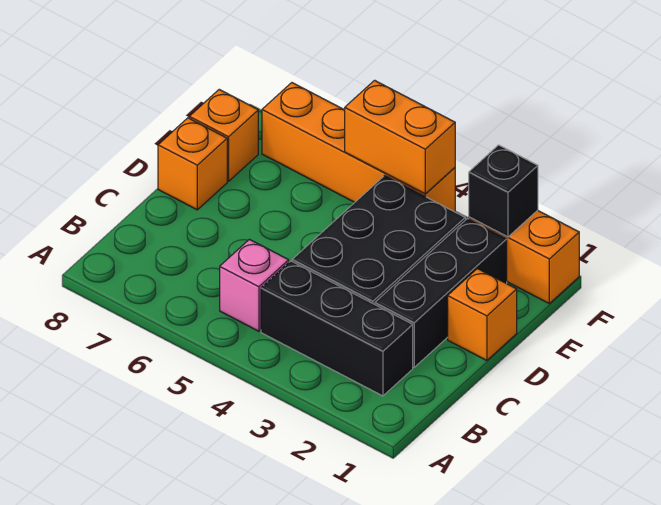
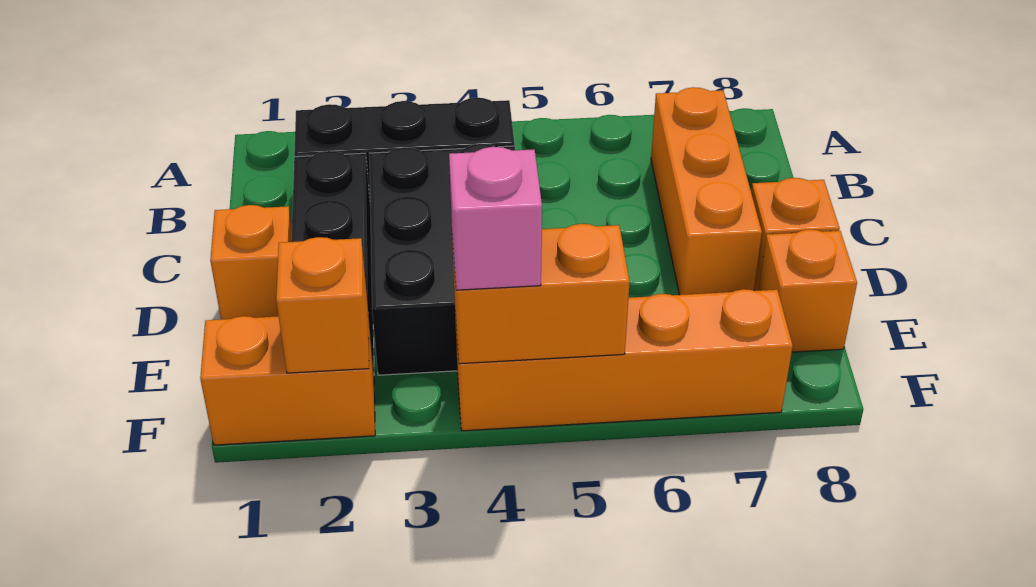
pink brick B5 level 1 -> pink brick F4 level 3
none -> orange brick B7:D7 level 1
black brick F2 level 2 -> orange brick F2 level 2

